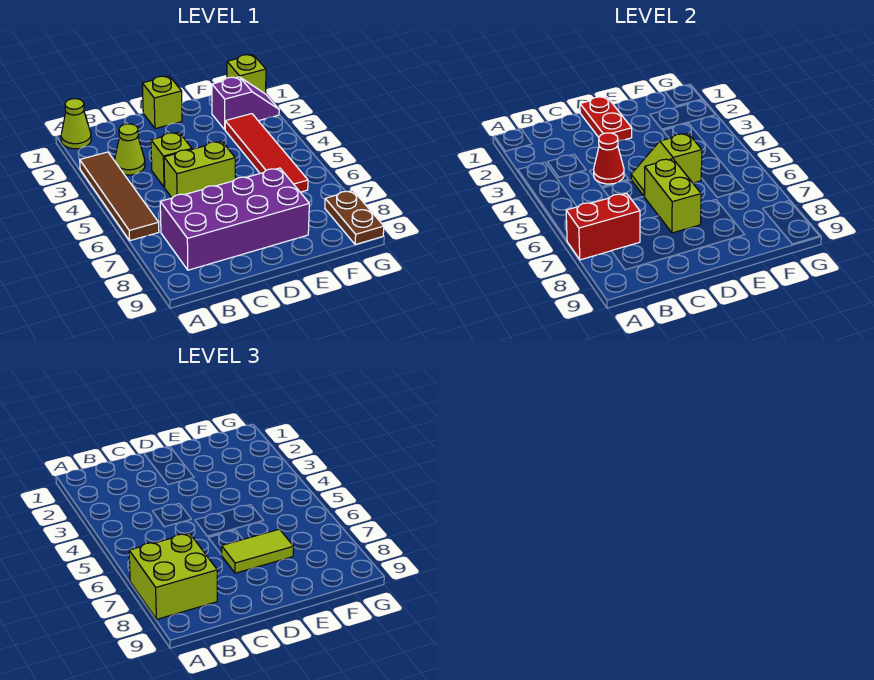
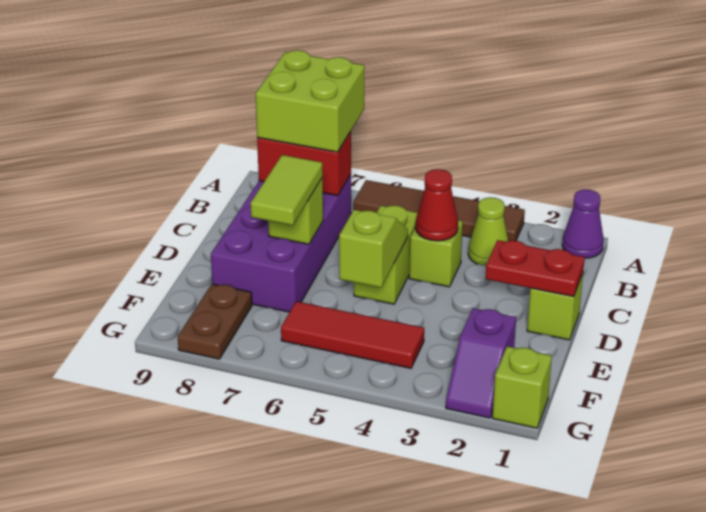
lime cone A1 level 1 -> purple cone A1 level 1
red brick A7:B7 level 2 -> red brick B7:B8 level 2
lime brick D6:D7 level 2 -> lime brick D7 level 2
red tile F3:F6 level 1 -> red tile F4:F6 level 1
brown plate G8:G9 level 1 -> brown plate F8:G8 level 1

